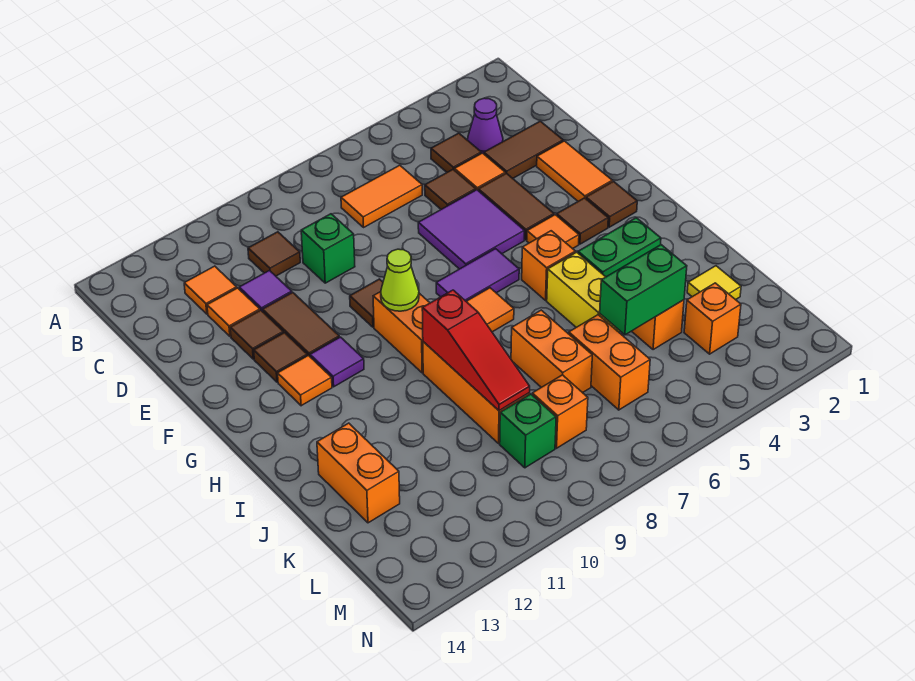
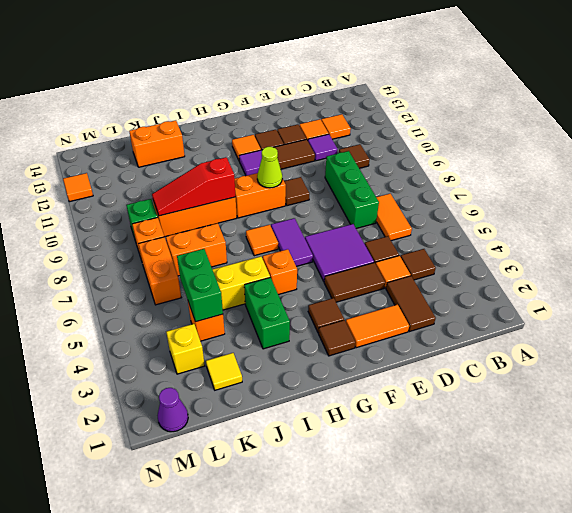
purple cone C3 level 1 -> purple cone M1 level 1
green brick D9 level 1 -> green brick D7:D9 level 1
orange tile G4 level 1 -> orange tile N12 level 1
orange brick K6:L6 level 1 -> orange brick L6:L7 level 1
orange brick L3 level 1 -> yellow brick L3 level 1

